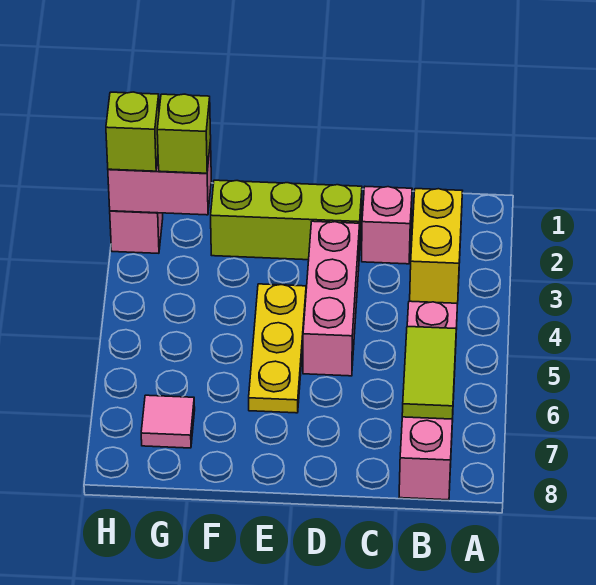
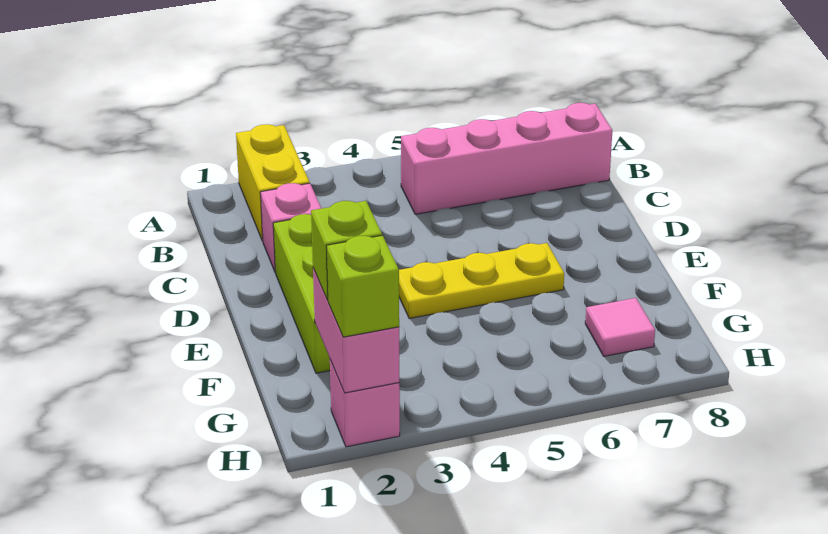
yellow brick B2:B3 level 1 -> yellow brick A2:B2 level 1
lime tile B6:B7 level 2 -> none
pink brick D3:D5 level 1 -> none

